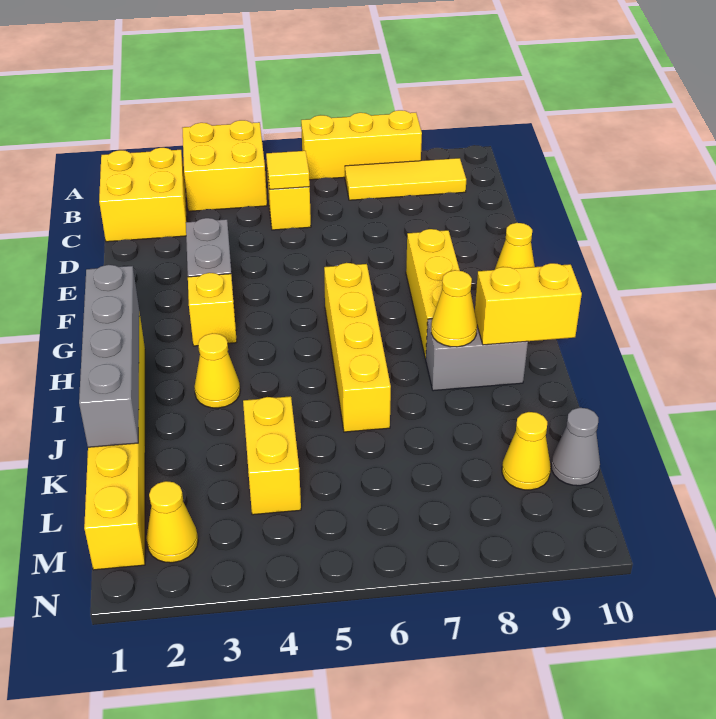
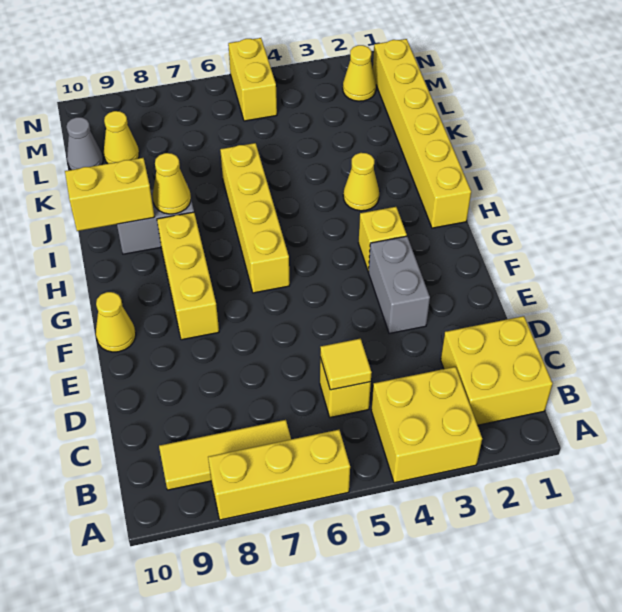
grey brick H1:K1 level 2 -> none
yellow brick K4:L4 level 1 -> yellow brick M5:N5 level 1

